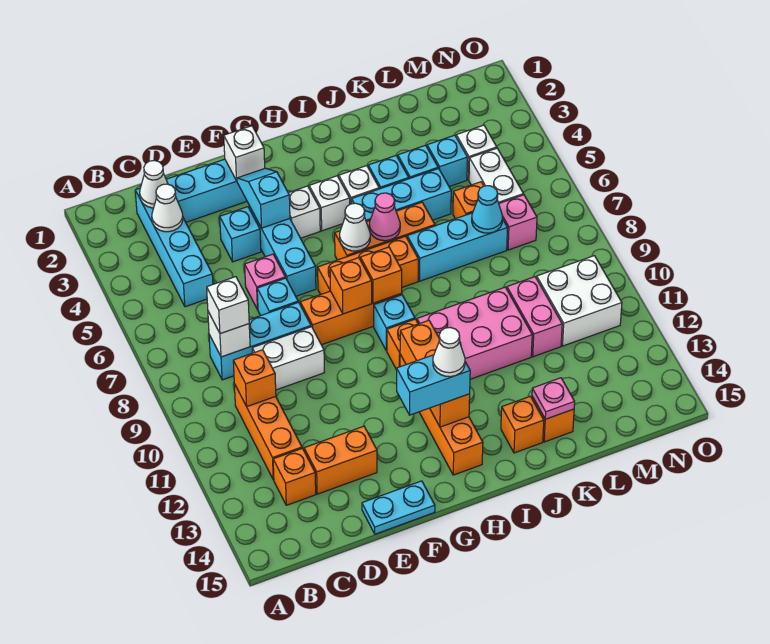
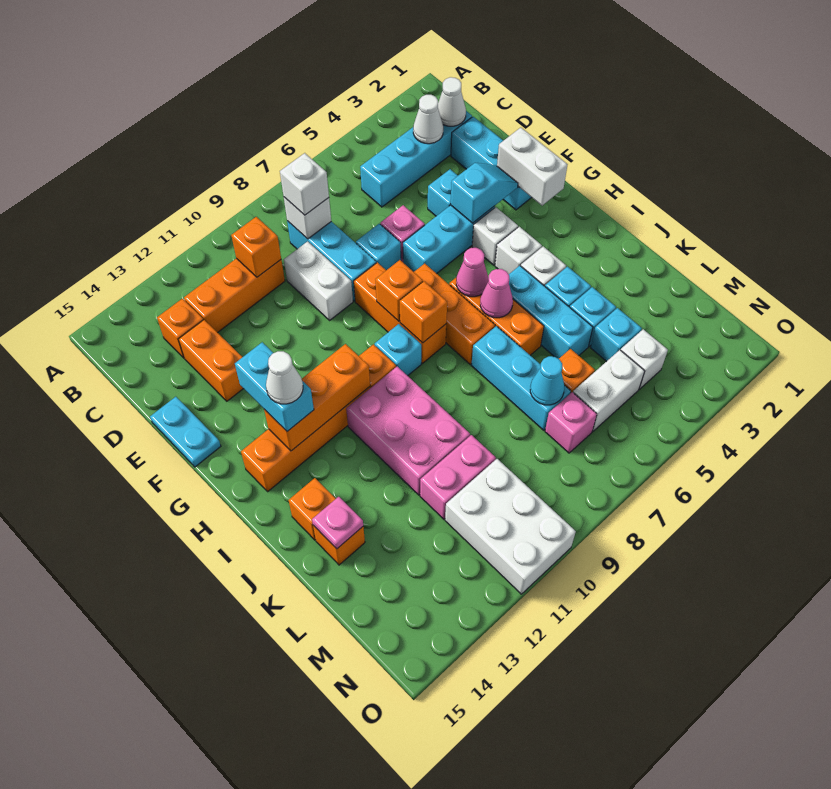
white brick F2 level 2 -> white brick F2:G2 level 2
white cone H6 level 2 -> pink cone H6 level 2
white brick M10:N11 level 1 -> white brick M10:O11 level 1

